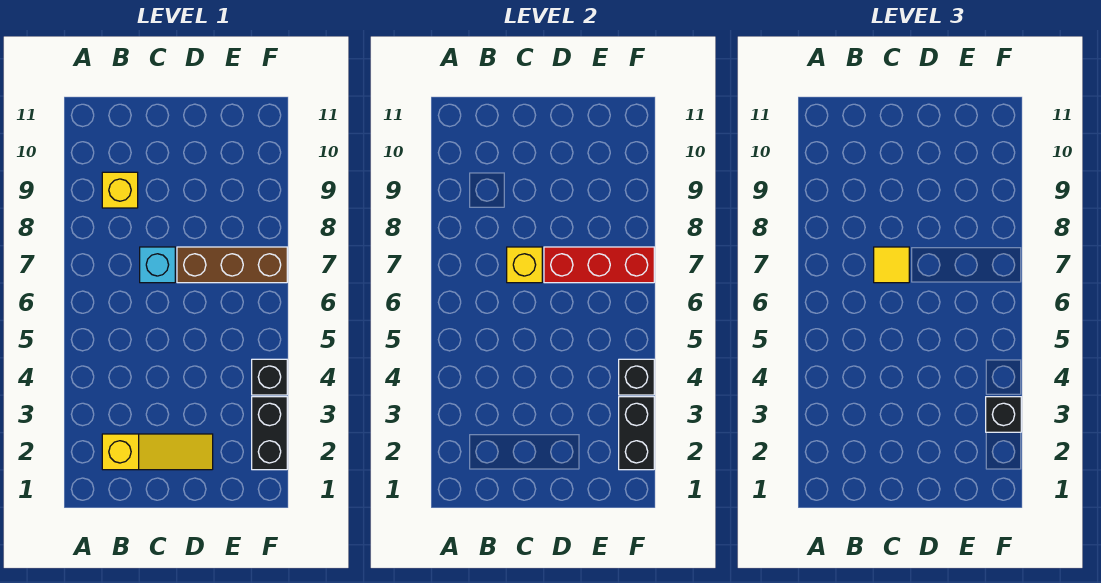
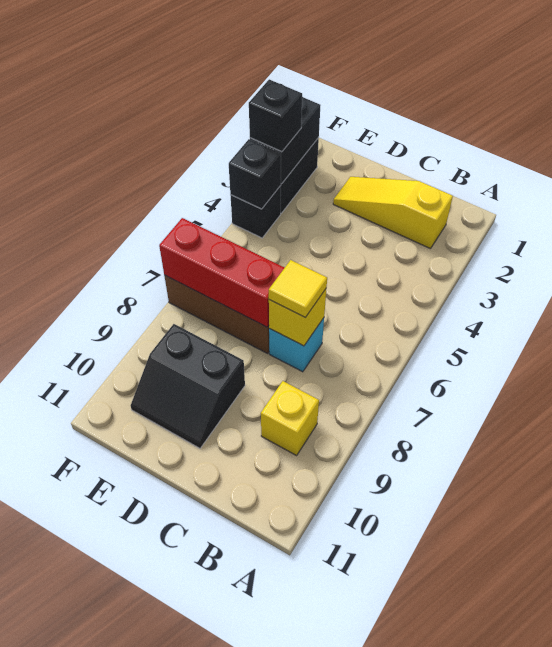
none -> black slope D9:E10 level 1 top 9

